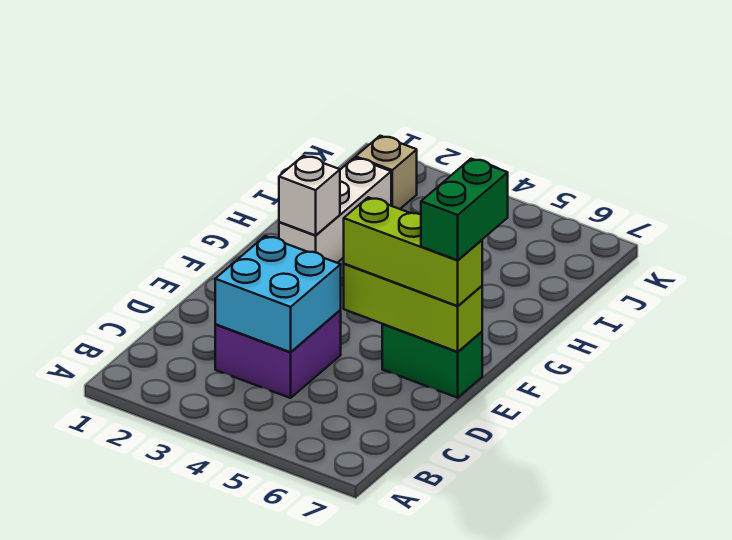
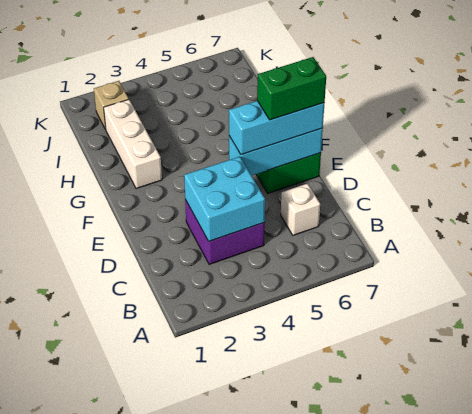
lime brick E5:E7 level 2 -> cyan brick E5:E7 level 2
lime brick E5:E7 level 3 -> cyan brick E5:E7 level 3
green brick E7:F7 level 4 -> green brick E6:E7 level 4
white brick G2 level 2 -> white brick C6 level 1

